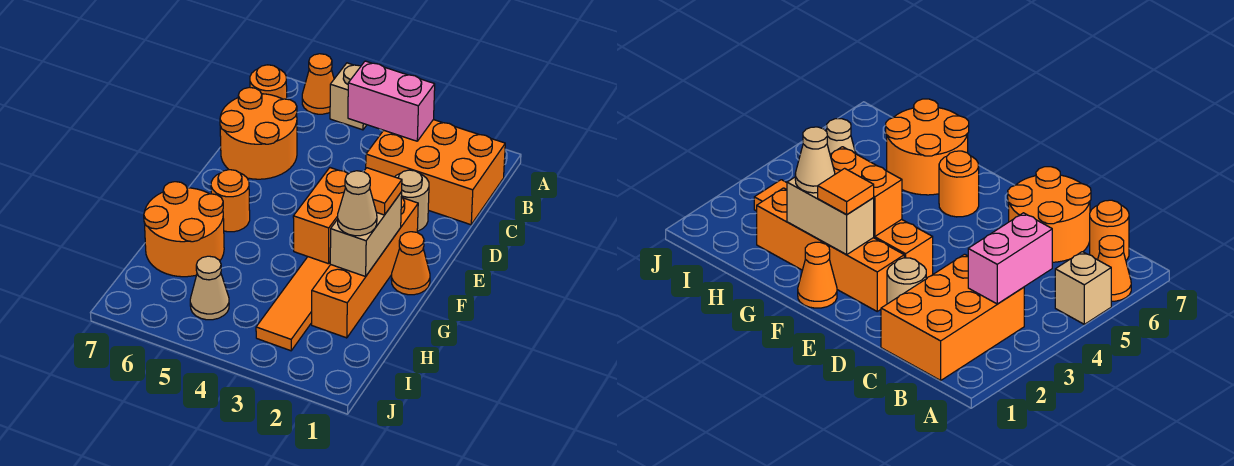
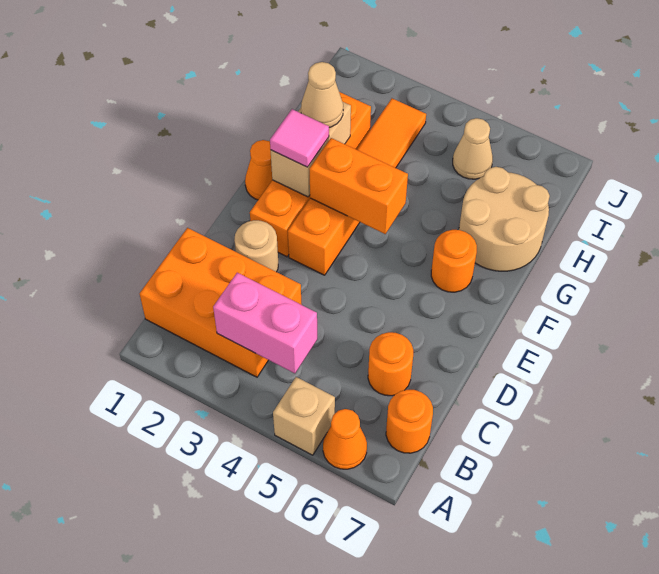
orange round brick C6:D7 level 1 -> orange round brick C6 level 1
orange tile F2 level 3 -> pink tile F2 level 3
orange brick F3:G3 level 2 -> orange brick F3:F4 level 2
orange round brick G6:H7 level 1 -> tan round brick G6:H7 level 1

